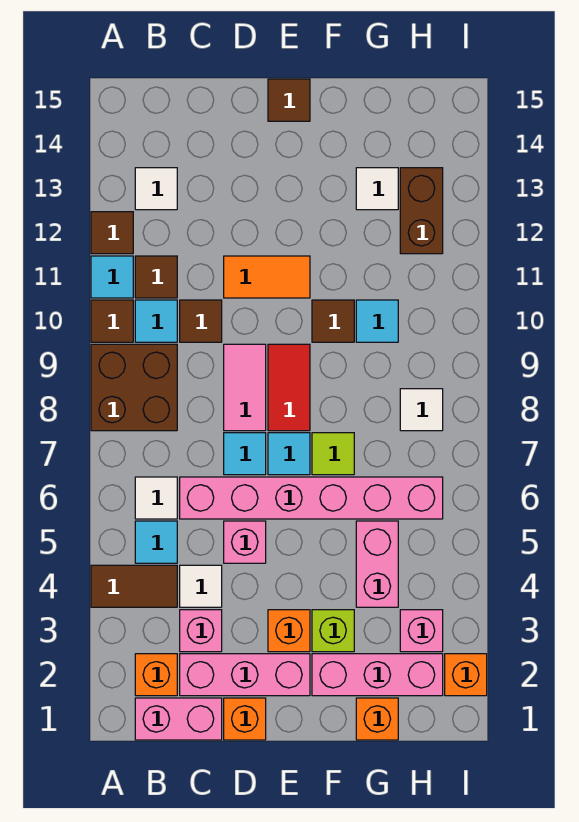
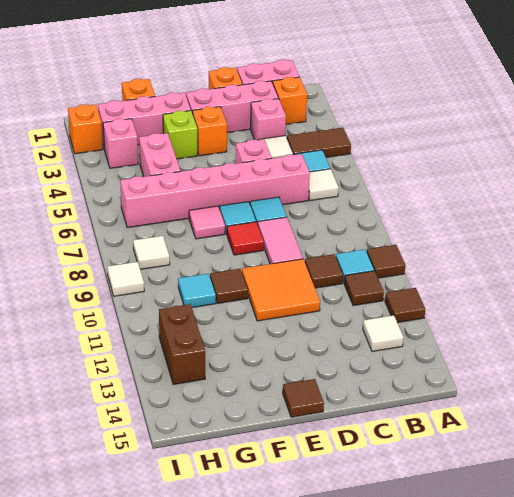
brown brick A8:B9 level 1 -> none
cyan tile A11 level 1 -> none
orange tile D11:E11 level 1 -> orange tile D10:E11 level 1
red tile E8:E9 level 1 -> red tile E8 level 1
lime tile F7 level 1 -> pink tile F7 level 1
white tile G13 level 1 -> white tile I9 level 1

